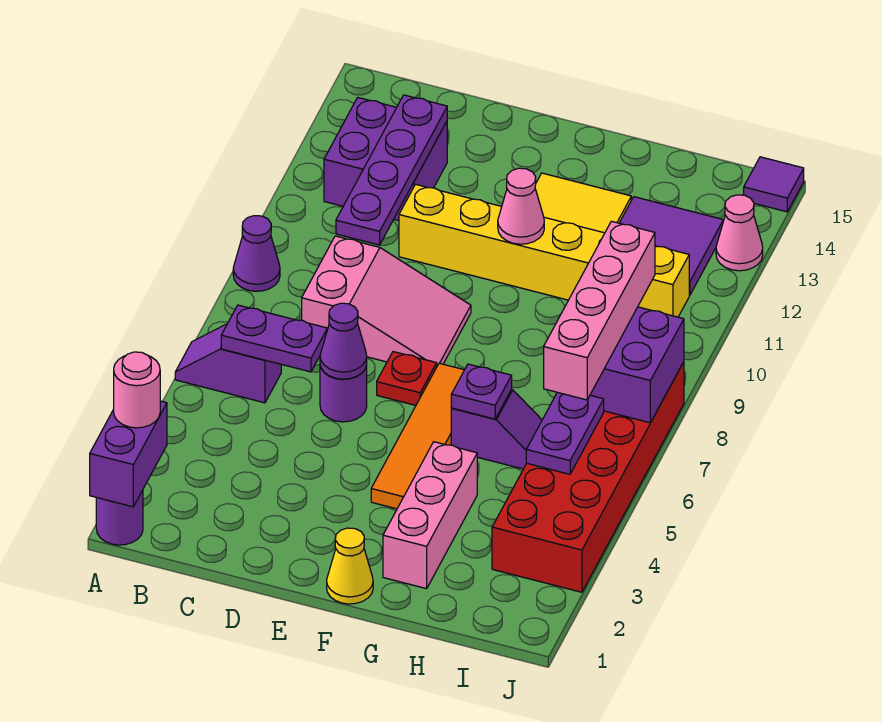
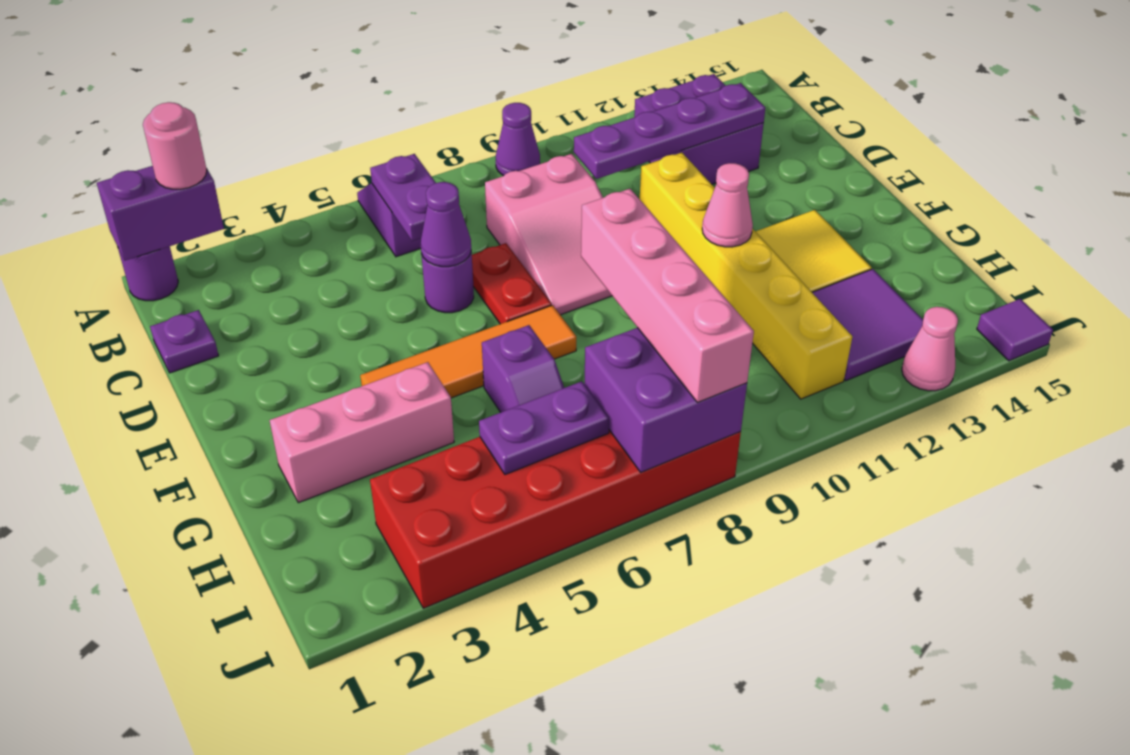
red plate E7 level 1 -> red plate D7:E7 level 1
yellow cone F1 level 1 -> none
purple plate G6 level 2 -> purple plate C1 level 1
pink brick I6:I9 level 3 -> pink brick G8:J8 level 3

